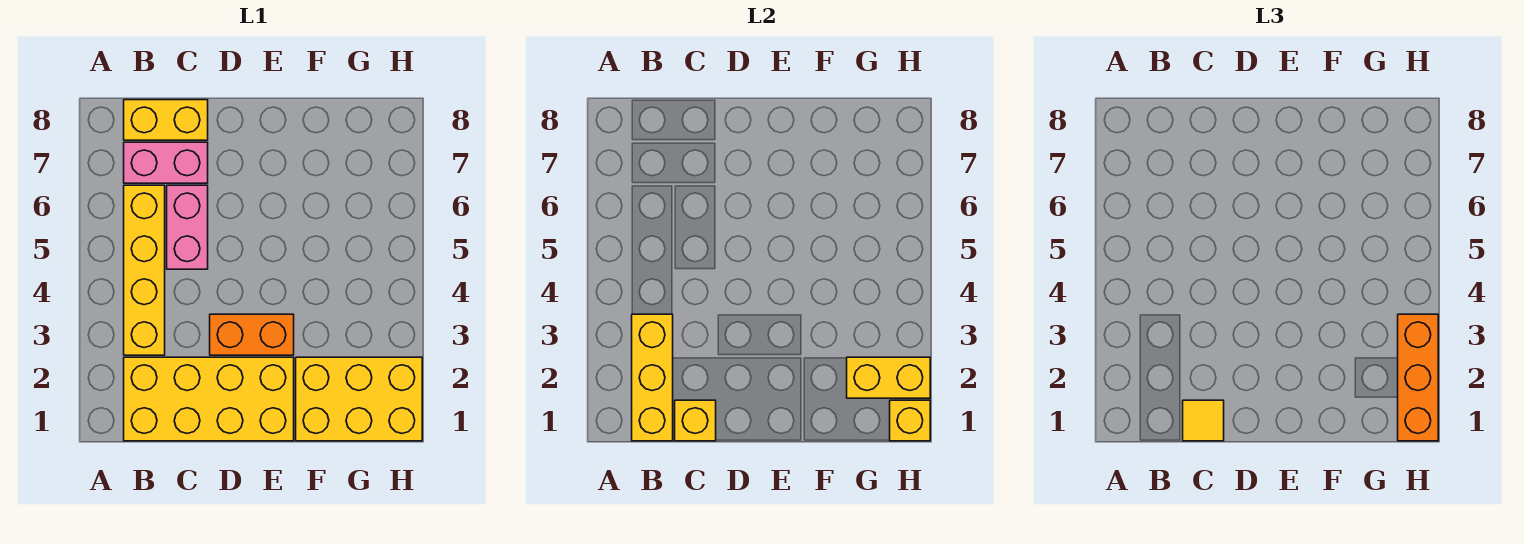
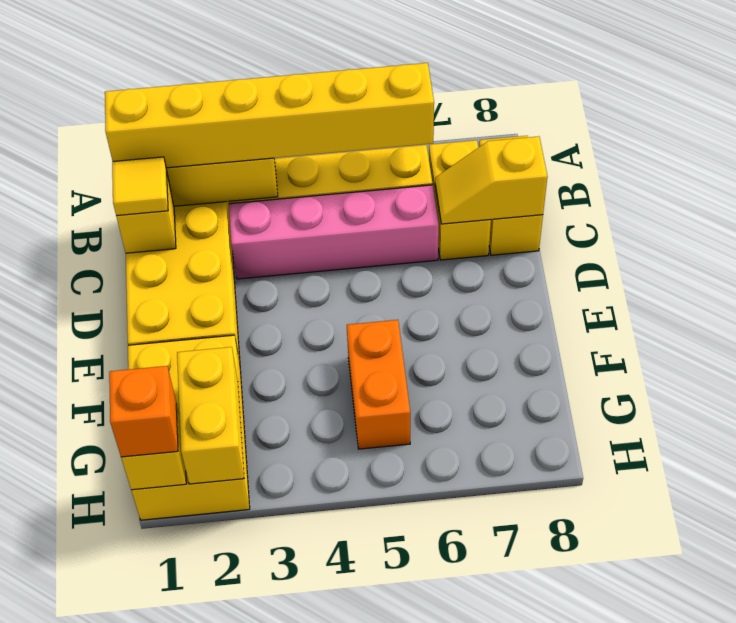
none -> yellow brick B1:B6 level 3
pink brick B7:C7 level 1 -> yellow brick B7:C7 level 1
pink brick C5:C6 level 1 -> pink brick C3:C6 level 1
none -> yellow slope C7:C8 level 2 top 8
orange brick D3:E3 level 1 -> orange brick F5:G5 level 1
orange brick H1:H3 level 3 -> orange brick H1 level 3

